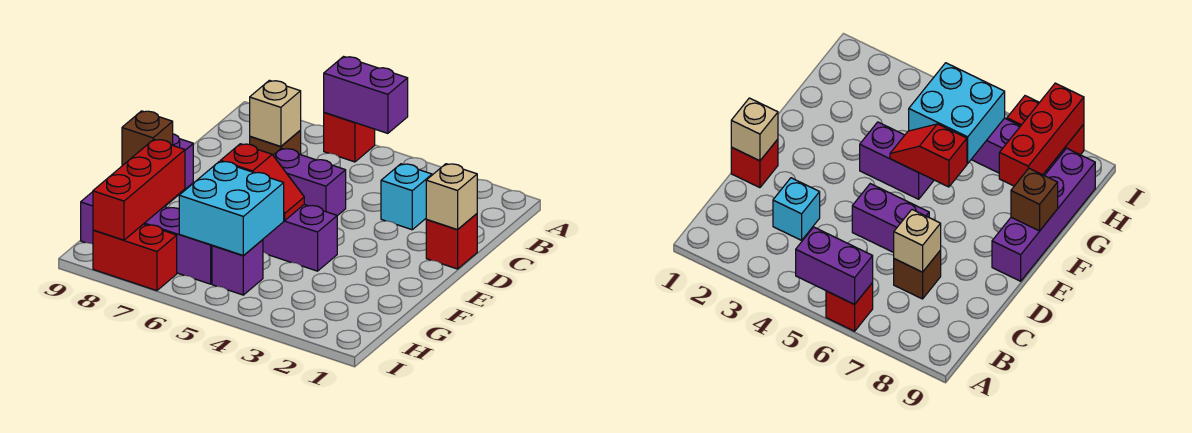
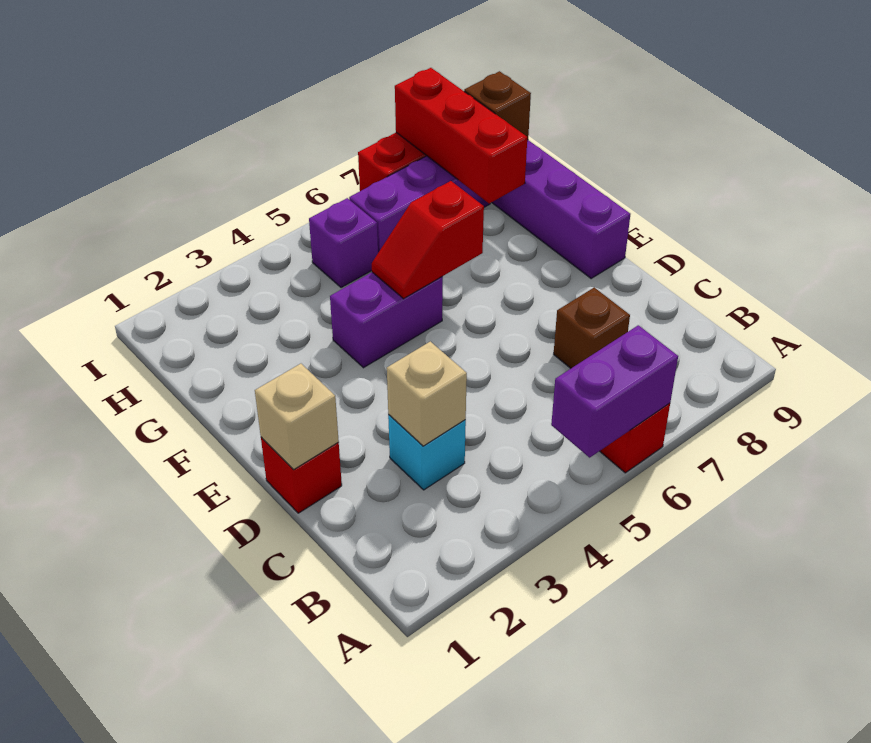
tan brick C7 level 2 -> tan brick C3 level 2
purple brick D5:D6 level 1 -> none
brown brick F9 level 2 -> brown brick H9 level 2
cyan brick G5:H6 level 2 -> none

